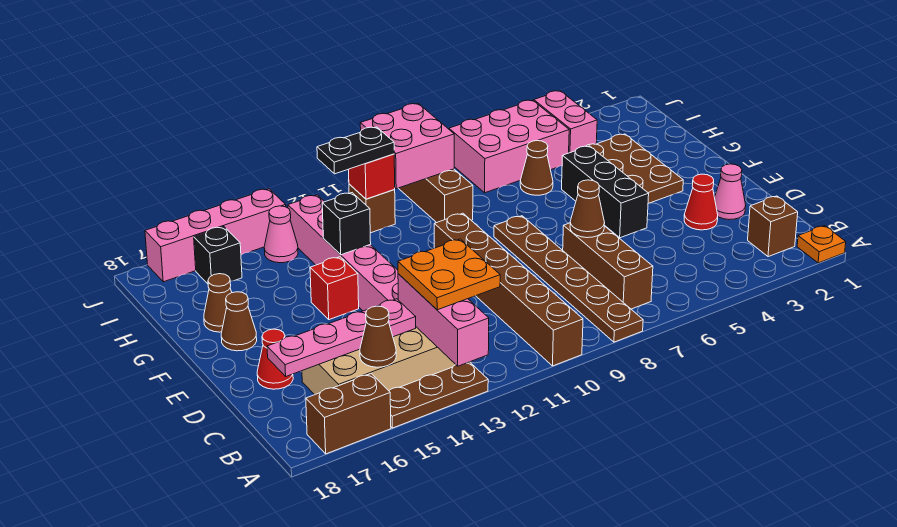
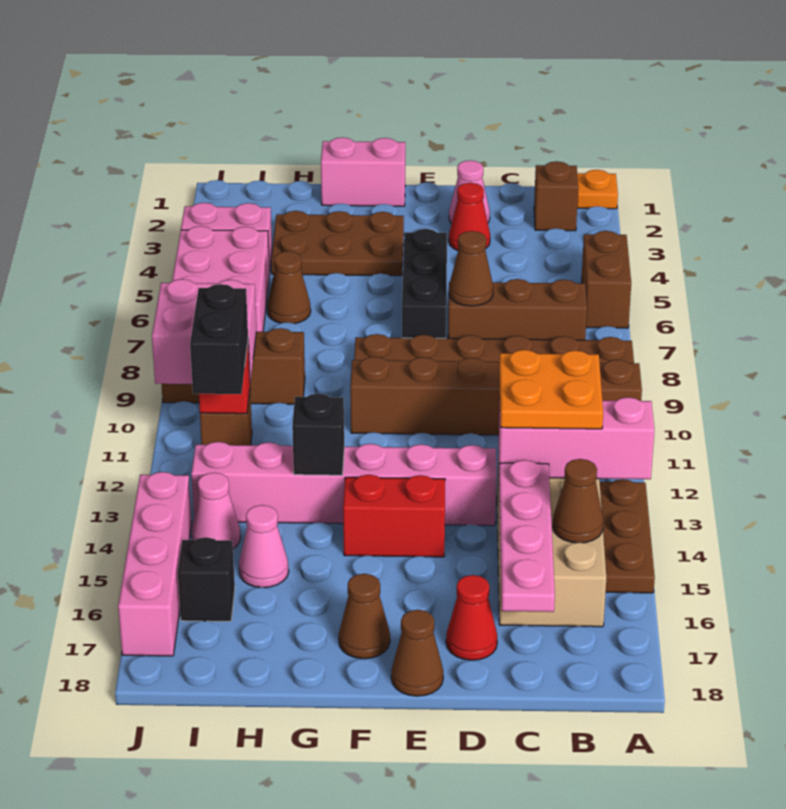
brown brick A16:A17 level 1 -> brown brick A5:A6 level 1
black brick E5:G5 level 1 -> black brick E5:E7 level 1
none -> pink brick F1:G1 level 1
red brick F14 level 1 -> red brick E14:F14 level 1
brown cone G17 level 1 -> brown cone E18 level 1
none -> pink cone H15 level 1
black plate I11:I12 level 3 -> black brick I11:I12 level 3

